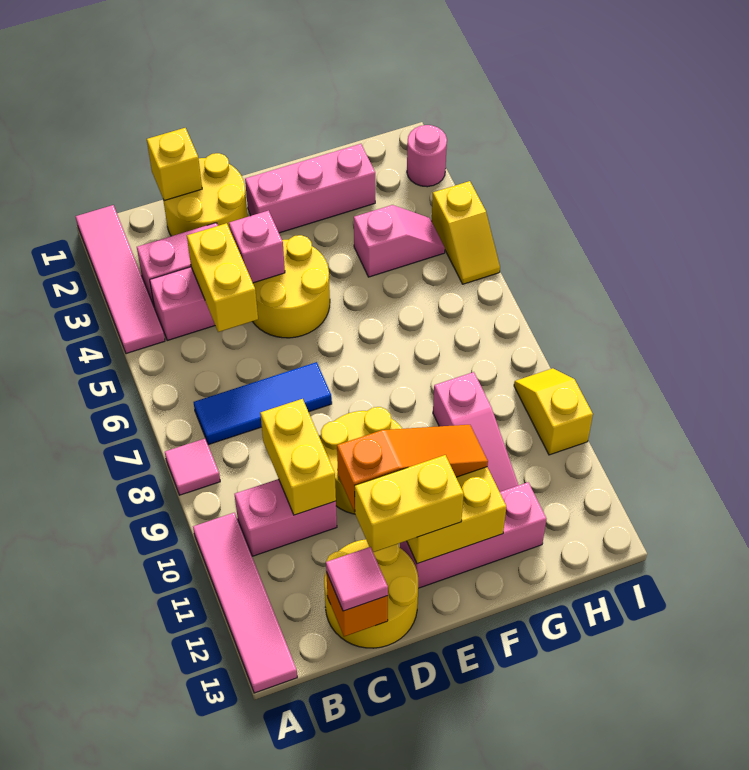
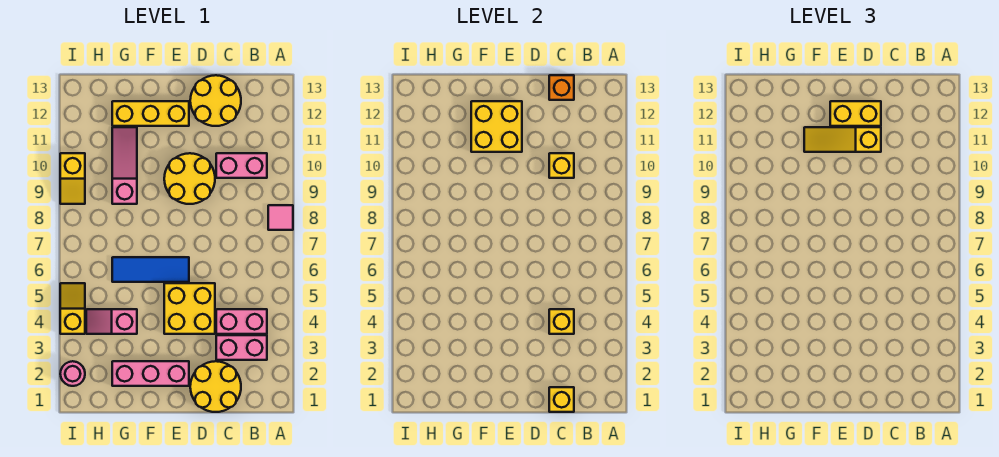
pink tile A1:A4 level 1 -> none
pink tile A10:A13 level 1 -> none
blue tile B7:D7 level 1 -> blue tile E6:G6 level 1
yellow brick C4:C5 level 2 -> yellow brick C4 level 2
yellow brick C9:C10 level 2 -> yellow brick C10 level 2
pink tile C13 level 3 -> none
yellow round brick D4:E5 level 1 -> yellow brick D4:E5 level 1
pink brick D4 level 2 -> none
orange slope D11:F11 level 3 top D -> yellow slope D11:F11 level 3 top D
pink brick E12:G12 level 1 -> yellow brick E12:G12 level 1

